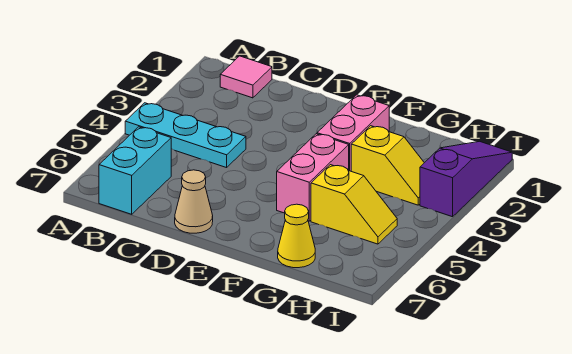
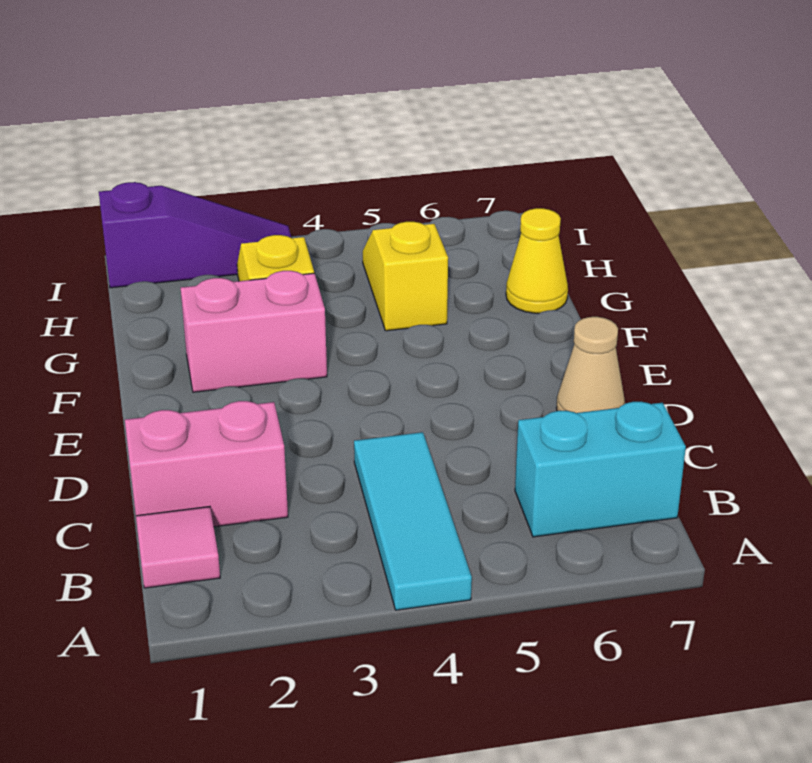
cyan plate A4:C4 level 1 -> cyan tile A4:C4 level 1
pink brick F4:F5 level 1 -> pink brick C1:C2 level 1
purple slope I1:I3 level 1 top 3 -> purple slope I1:I3 level 1 top 1

